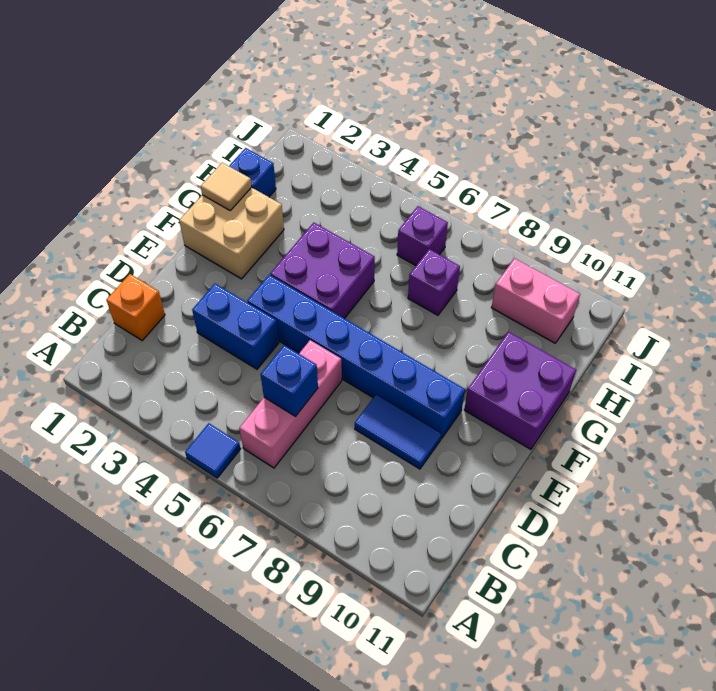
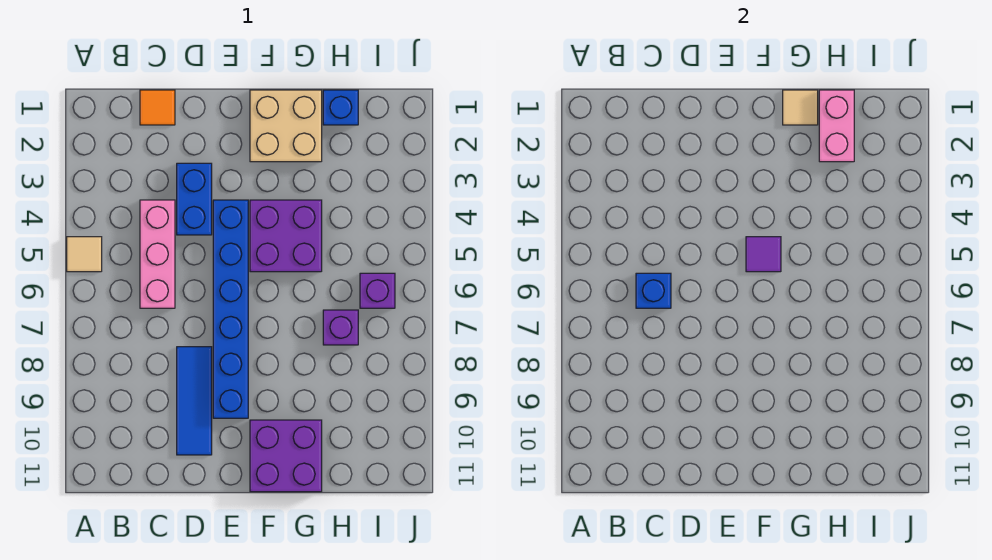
blue tile A5 level 1 -> tan tile A5 level 1
pink brick B6:D6 level 1 -> pink brick C4:C6 level 1
orange brick C1 level 1 -> orange tile C1 level 1
blue tile D8:D9 level 1 -> blue tile D8:D10 level 1
none -> purple tile F5 level 2
pink brick I9:I10 level 1 -> pink brick H1:H2 level 2

